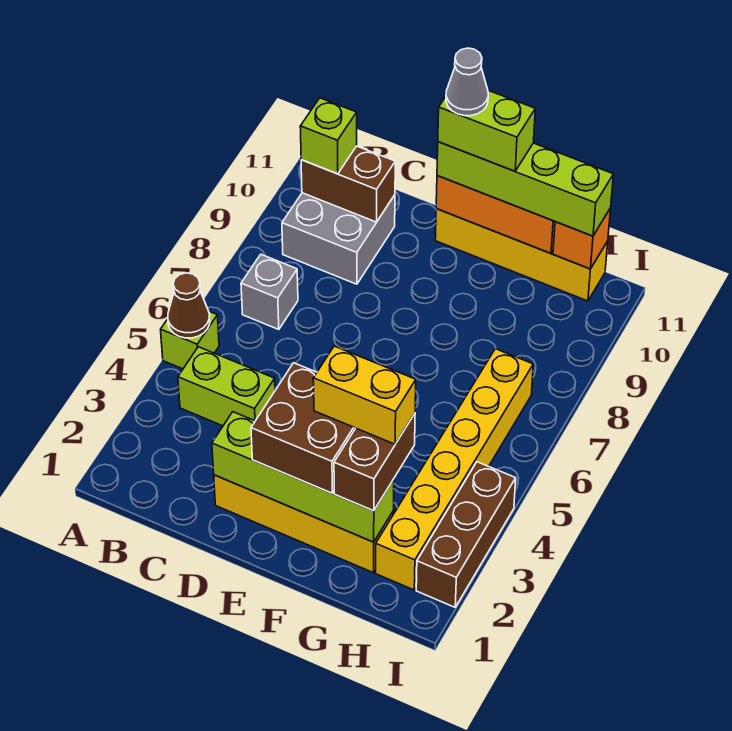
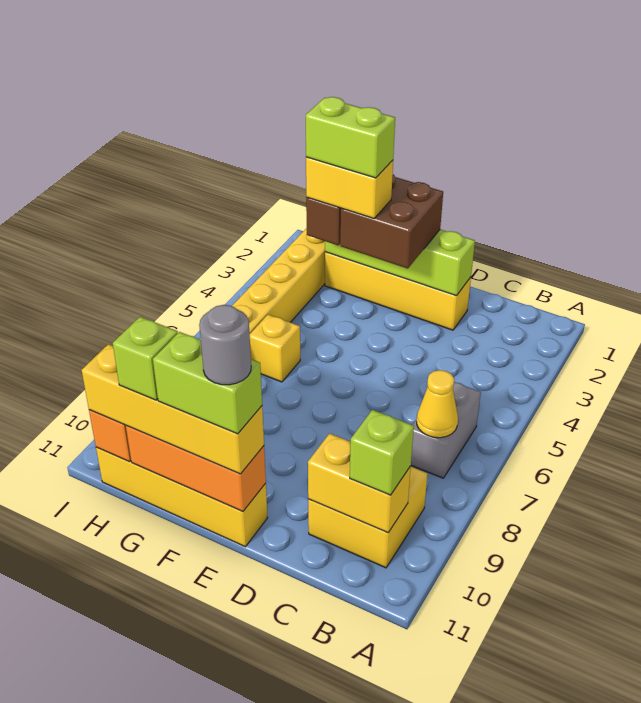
lime brick A5 level 1 -> lime brick G11 level 4
brown cone A5 level 2 -> none
lime brick B4:C4 level 1 -> lime brick F3:G3 level 5
grey brick B7 level 1 -> grey brick B6:B7 level 1
none -> yellow cone B7 level 2
grey brick B9:C10 level 1 -> yellow brick B9:C10 level 1
brown brick B10:C10 level 2 -> yellow brick B10:C10 level 2
lime brick E11:H11 level 3 -> yellow brick E11:H11 level 3
grey cone E11 level 5 -> grey round brick E11 level 5
none -> yellow brick G6 level 1
brown brick I2:I4 level 1 -> none

